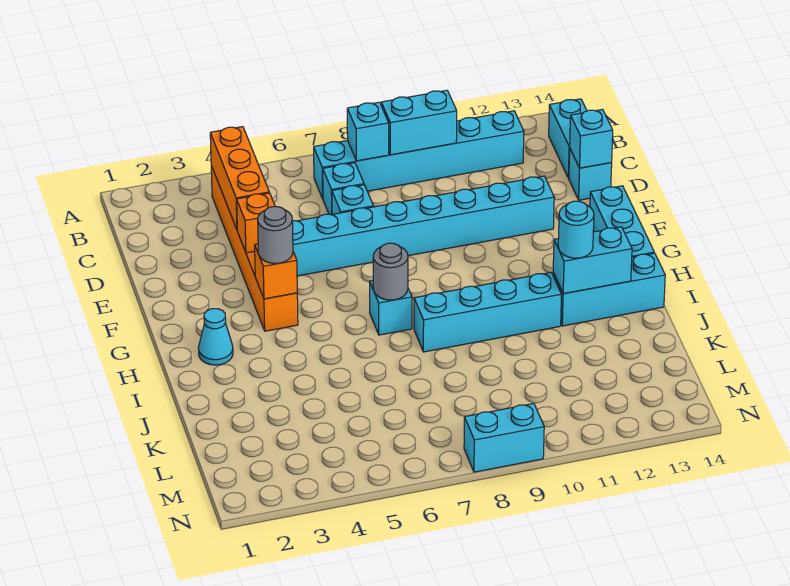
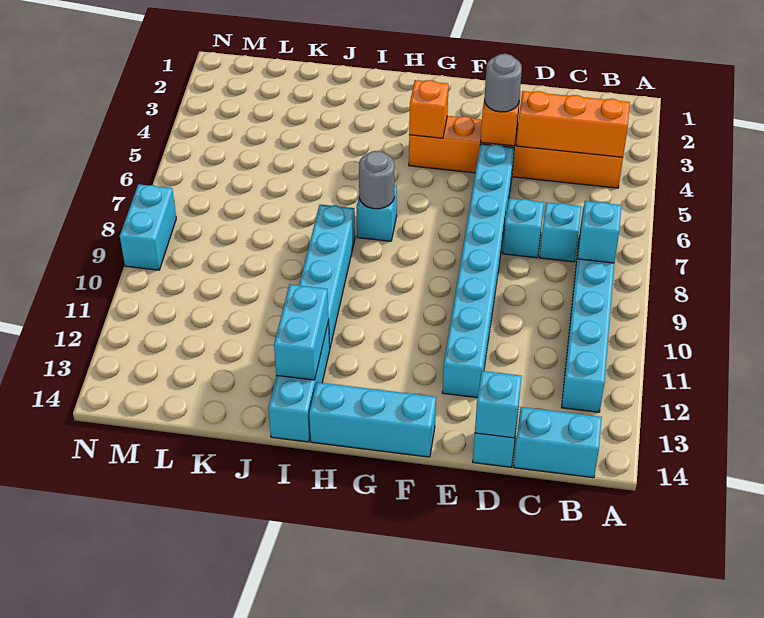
cyan brick B9:B10 level 2 -> none
grey round brick G4 level 3 -> grey round brick E4 level 3
cyan cone H2 level 1 -> none
cyan round brick I12 level 3 -> none

